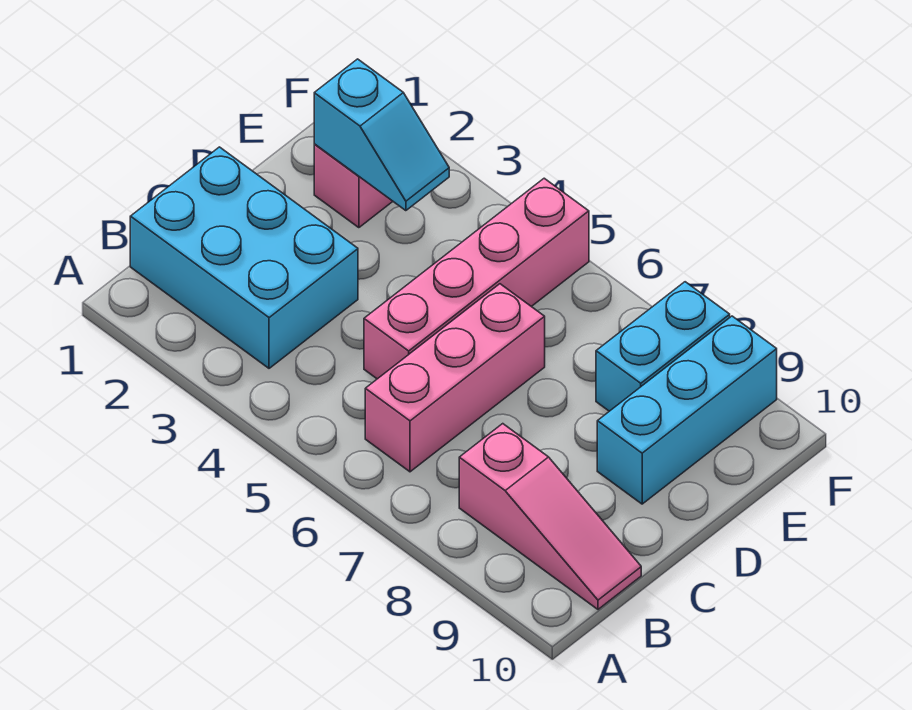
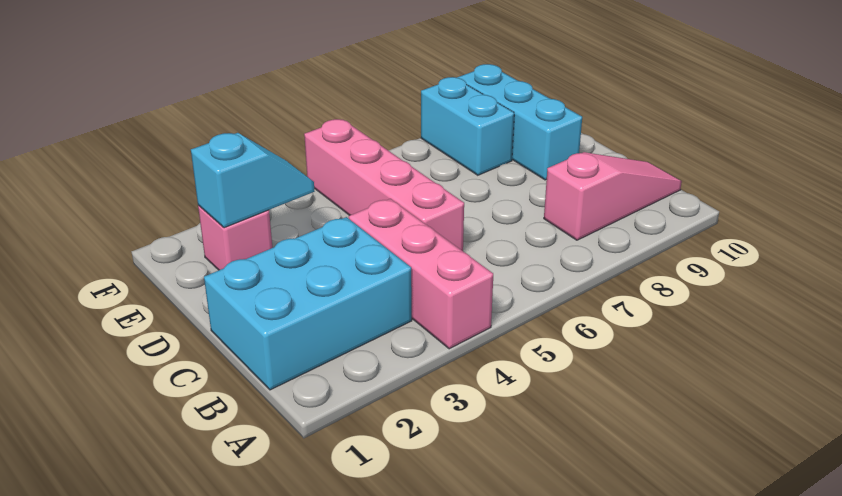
pink brick B6:D6 level 1 -> pink brick A4:C4 level 1

